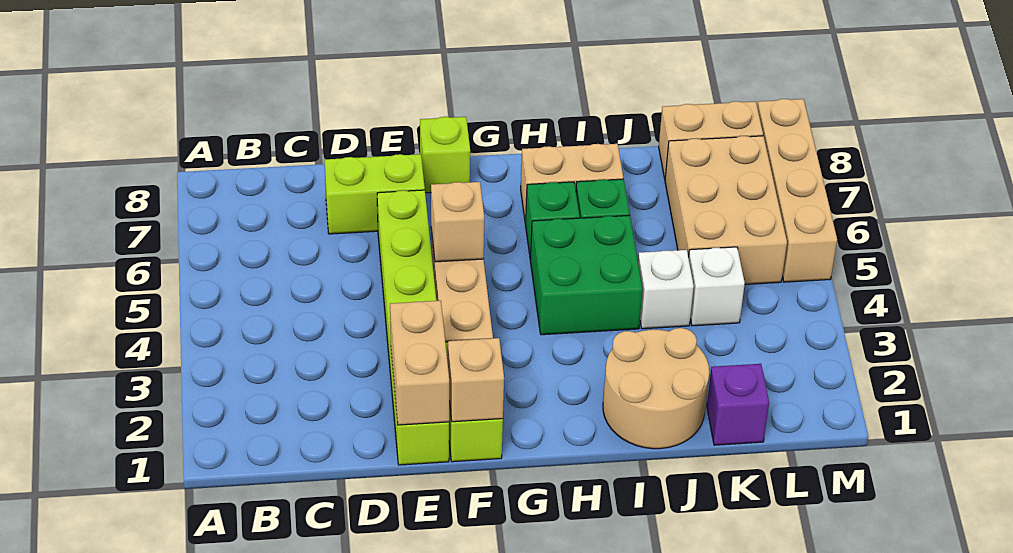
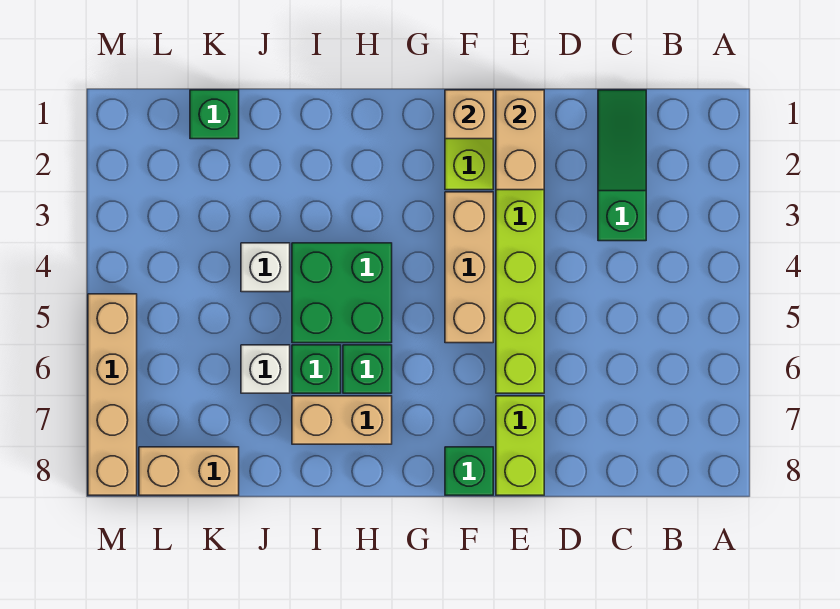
none -> green slope C1:C3 level 1 top 3
lime brick D7:E7 level 1 -> lime brick E7:E8 level 1
tan brick F5 level 2 -> none
lime brick F8 level 1 -> green brick F8 level 1
tan round brick I1:J2 level 1 -> none
purple brick K1 level 1 -> green brick K1 level 1
white brick K4 level 1 -> white brick J6 level 1
tan brick K5:L7 level 1 -> none

